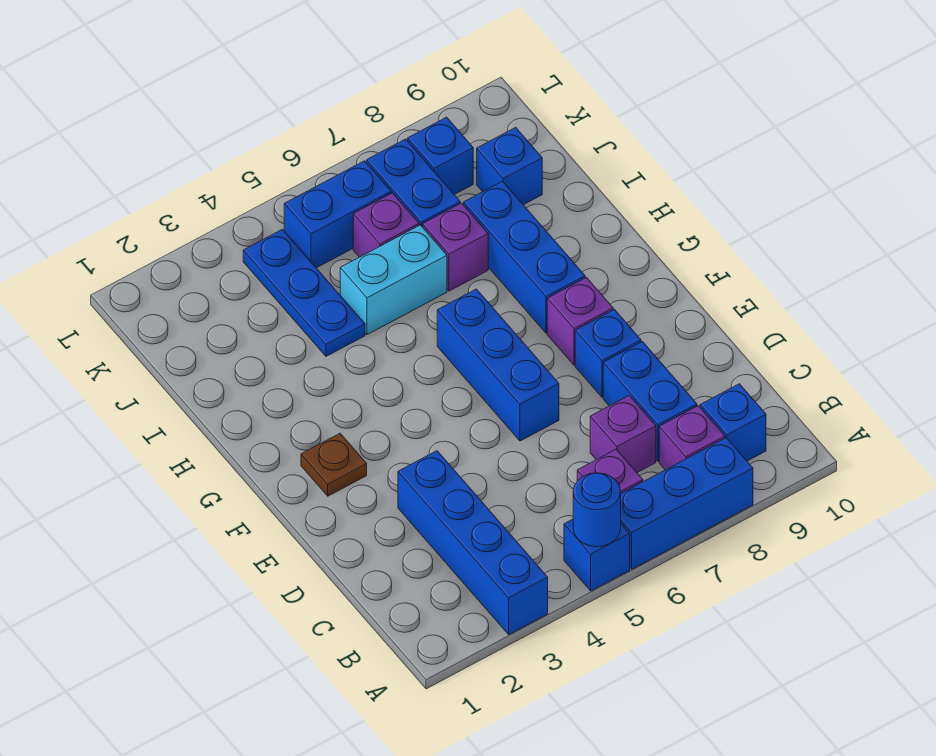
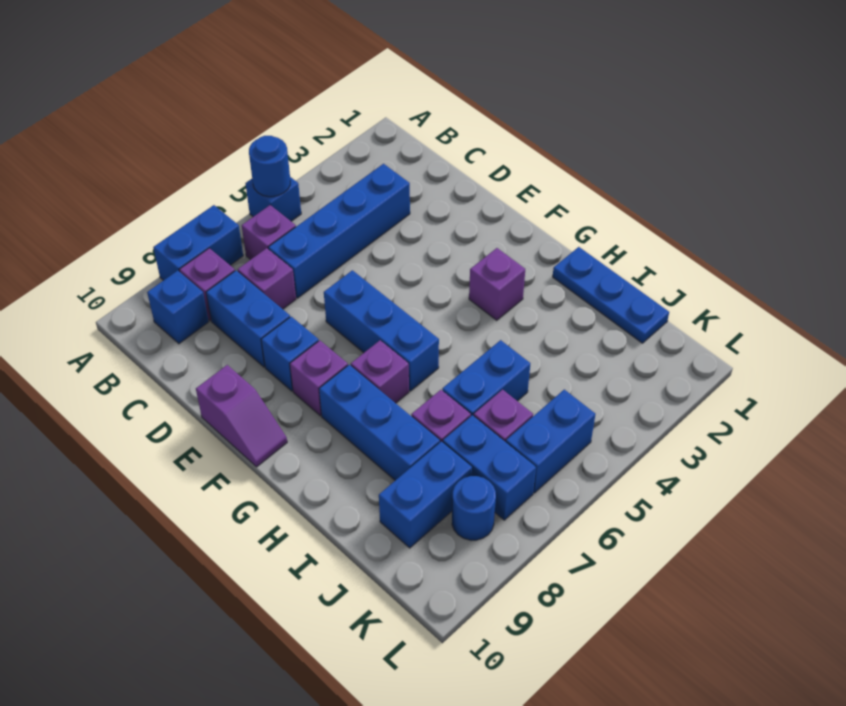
blue brick A3:D3 level 1 -> blue brick C3:C6 level 1
blue brick A6:A8 level 1 -> blue brick A7:A8 level 1
none -> purple slope E10:F10 level 1 top E
brown plate F2 level 1 -> none
none -> purple brick G3 level 1
none -> purple brick G7 level 1
blue plate I4:K4 level 1 -> blue plate H1:J1 level 1
cyan brick I5:I6 level 1 -> blue brick I5:I6 level 1
blue brick J9 level 1 -> blue brick J8:J9 level 1
blue brick K8 level 1 -> blue round brick K8 level 1

